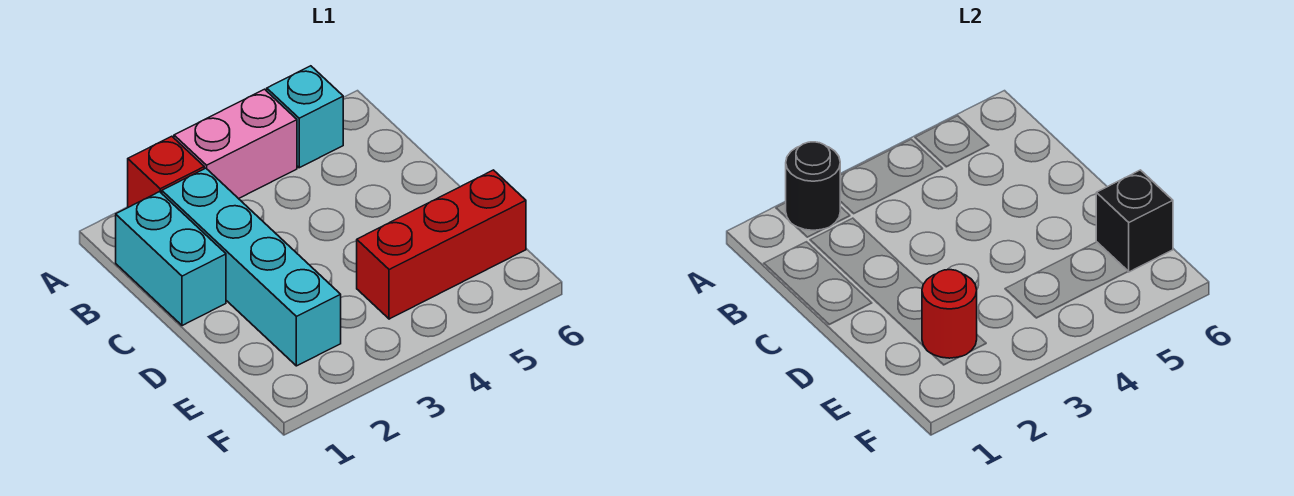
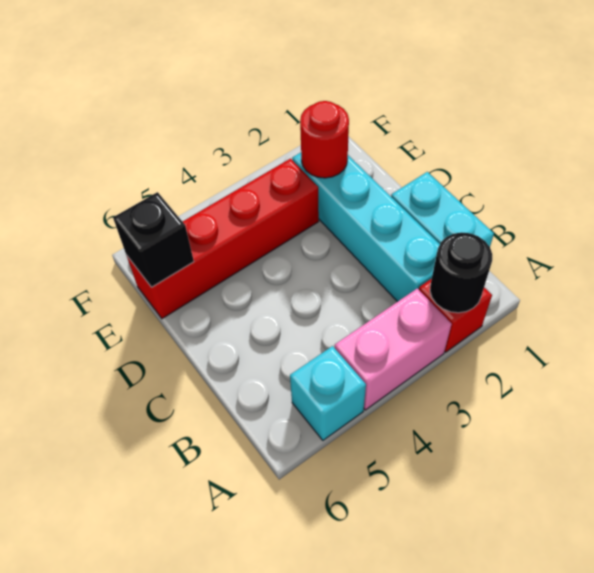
red brick E4:E6 level 1 -> red brick E3:E6 level 1

